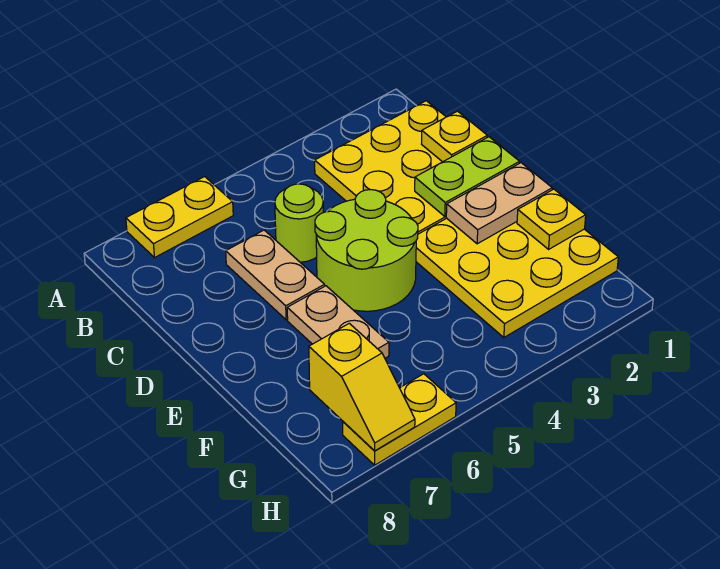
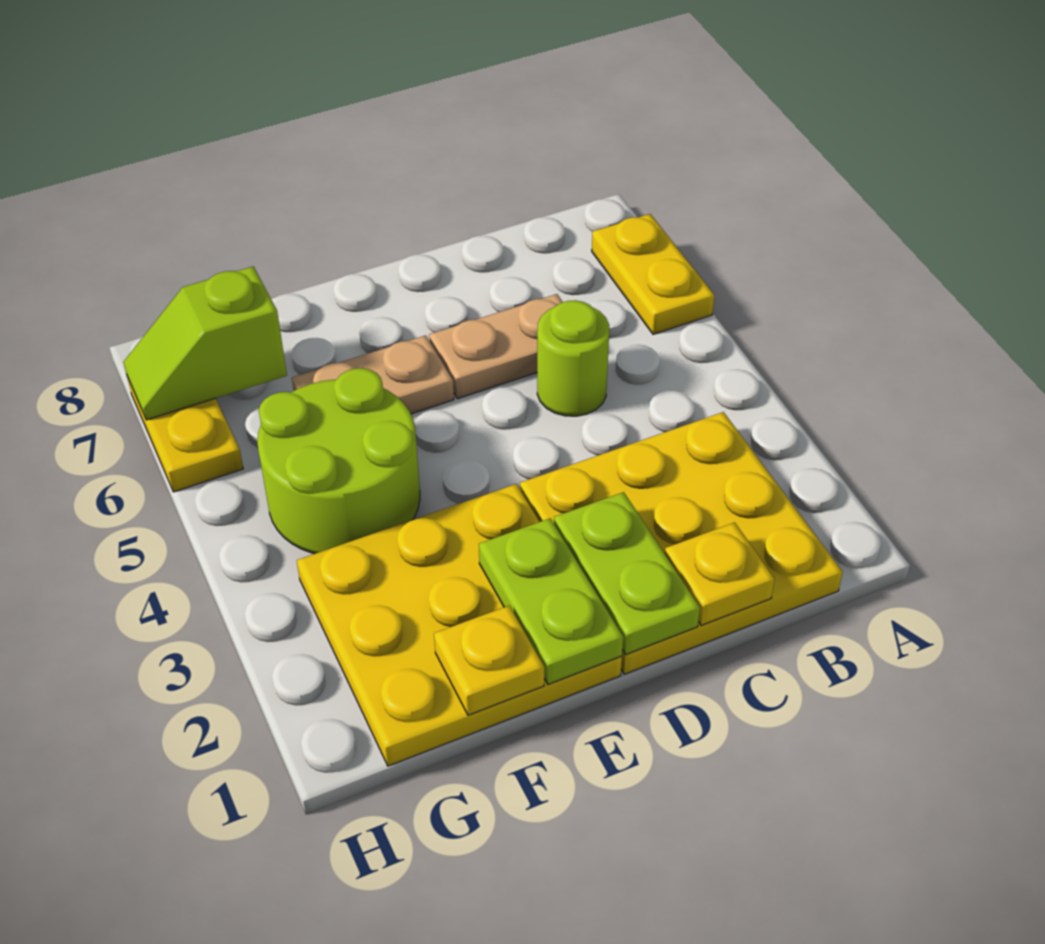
lime round brick D4:E5 level 1 -> lime round brick F4:G5 level 1
tan plate E1:E2 level 2 -> lime plate E1:E2 level 2
yellow slope G7:H7 level 2 top G -> lime slope G7:H7 level 2 top G

